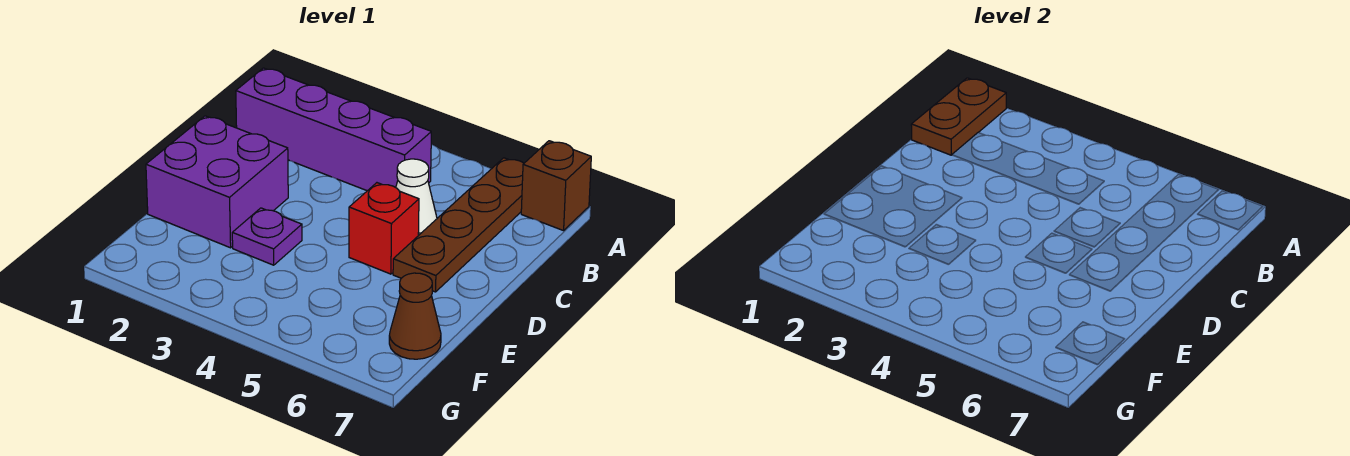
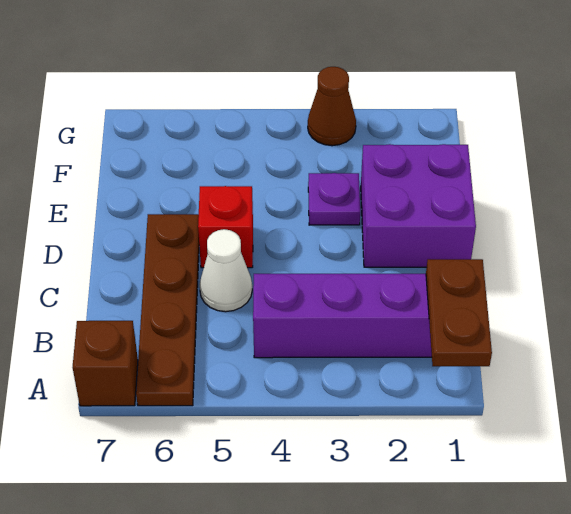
brown cone F7 level 1 -> brown cone G3 level 1

